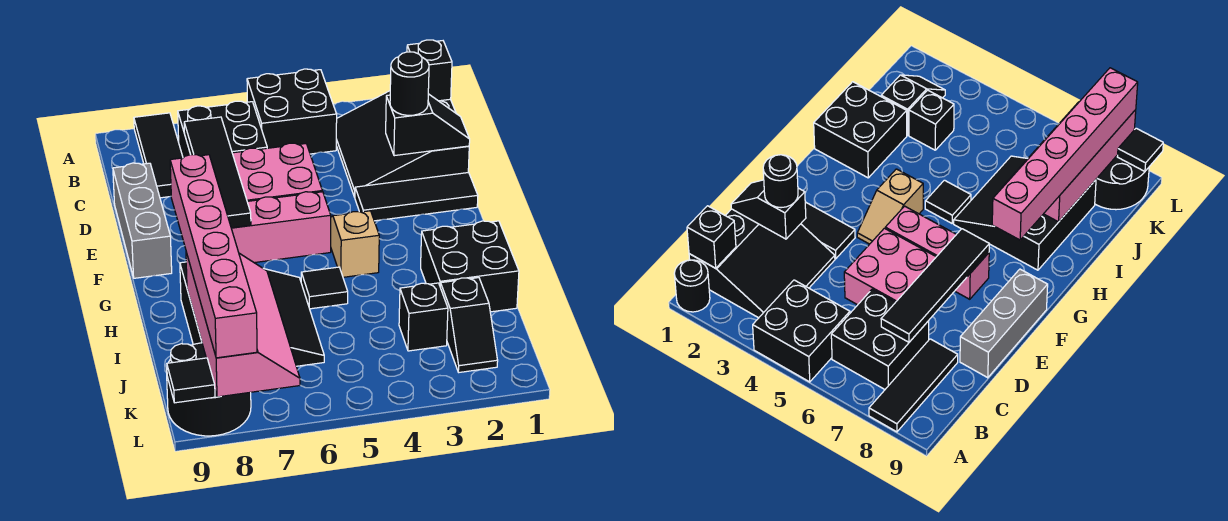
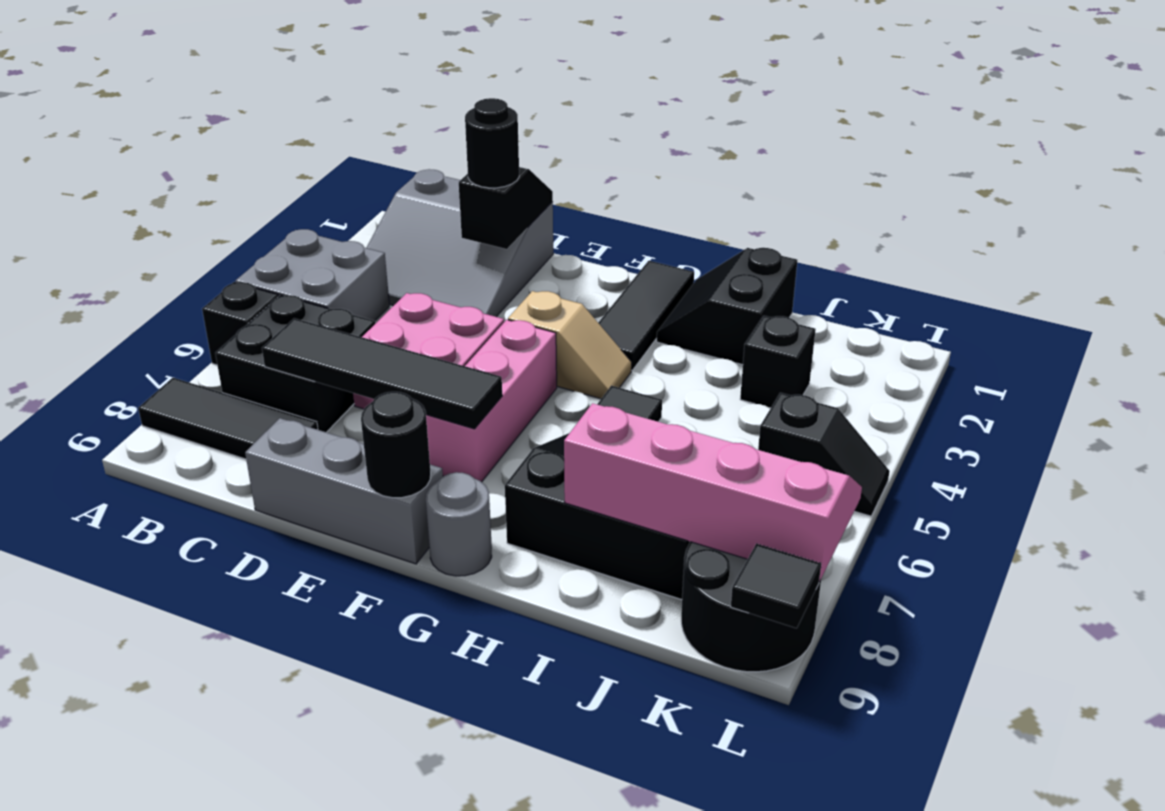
black round brick A1 level 1 -> black round brick F9 level 2
black brick A4:B5 level 1 -> grey brick A4:B5 level 1
black slope B1:D3 level 1 top 1 -> grey slope B1:D3 level 1 top 1
black brick B1 level 2 -> black brick A6 level 1
black tile E1:E3 level 1 -> black tile G1:G3 level 1
tan slope F4:G4 level 1 top G -> tan slope F4:G4 level 1 top F
pink brick G8:L8 level 3 -> none
none -> grey round brick G9 level 1
black brick H1:I2 level 1 -> black slope H1:I2 level 1 top I
black slope J2:K2 level 1 top J -> black slope K5:L5 level 1 top K

